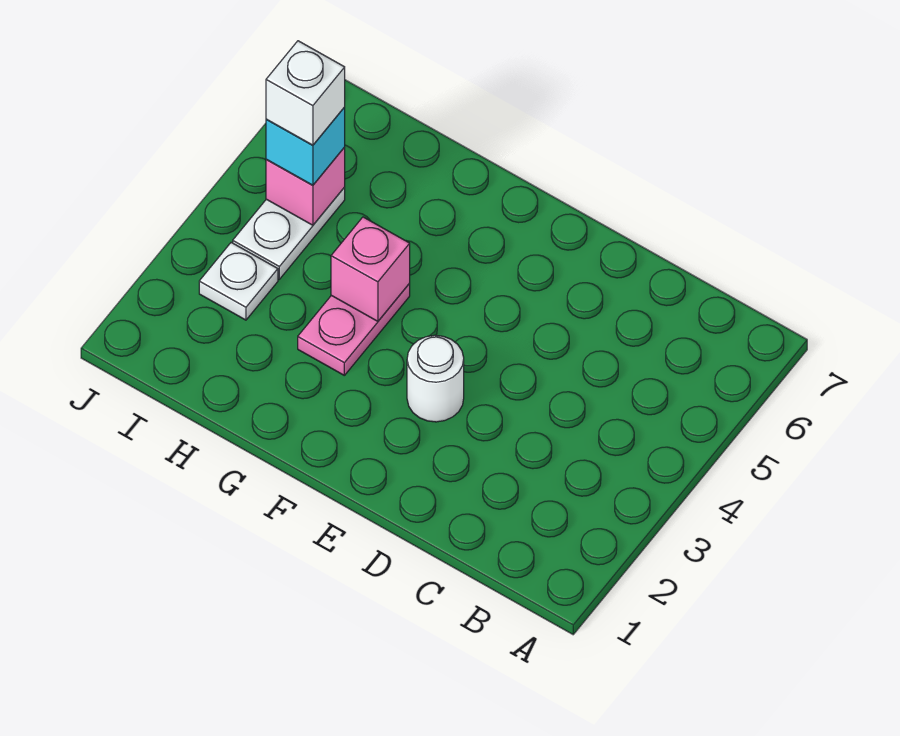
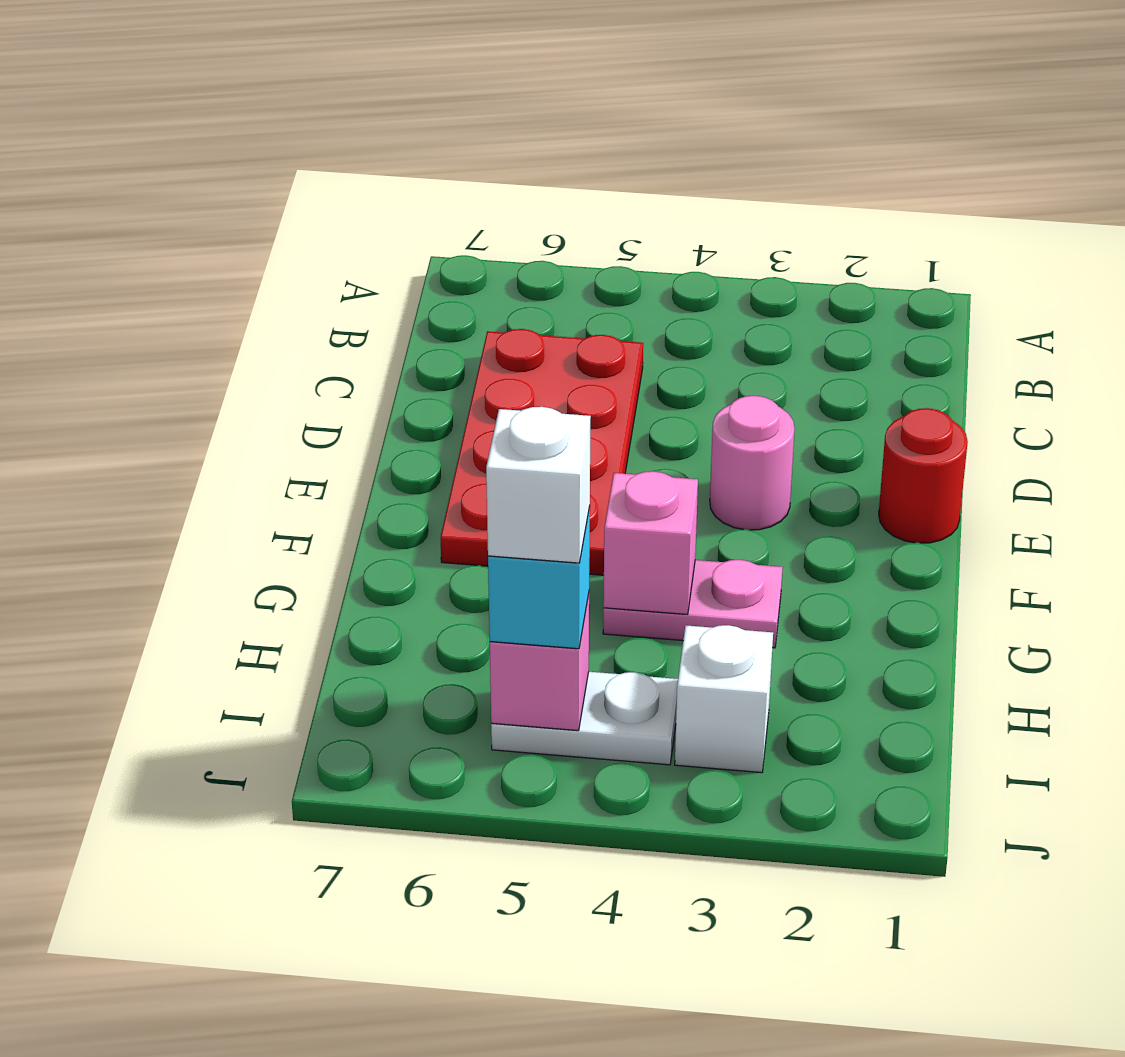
none -> red plate C5:F6 level 1
none -> red round brick E1 level 1
white round brick E3 level 1 -> pink round brick E3 level 1
white plate I3 level 1 -> white brick I3 level 1

